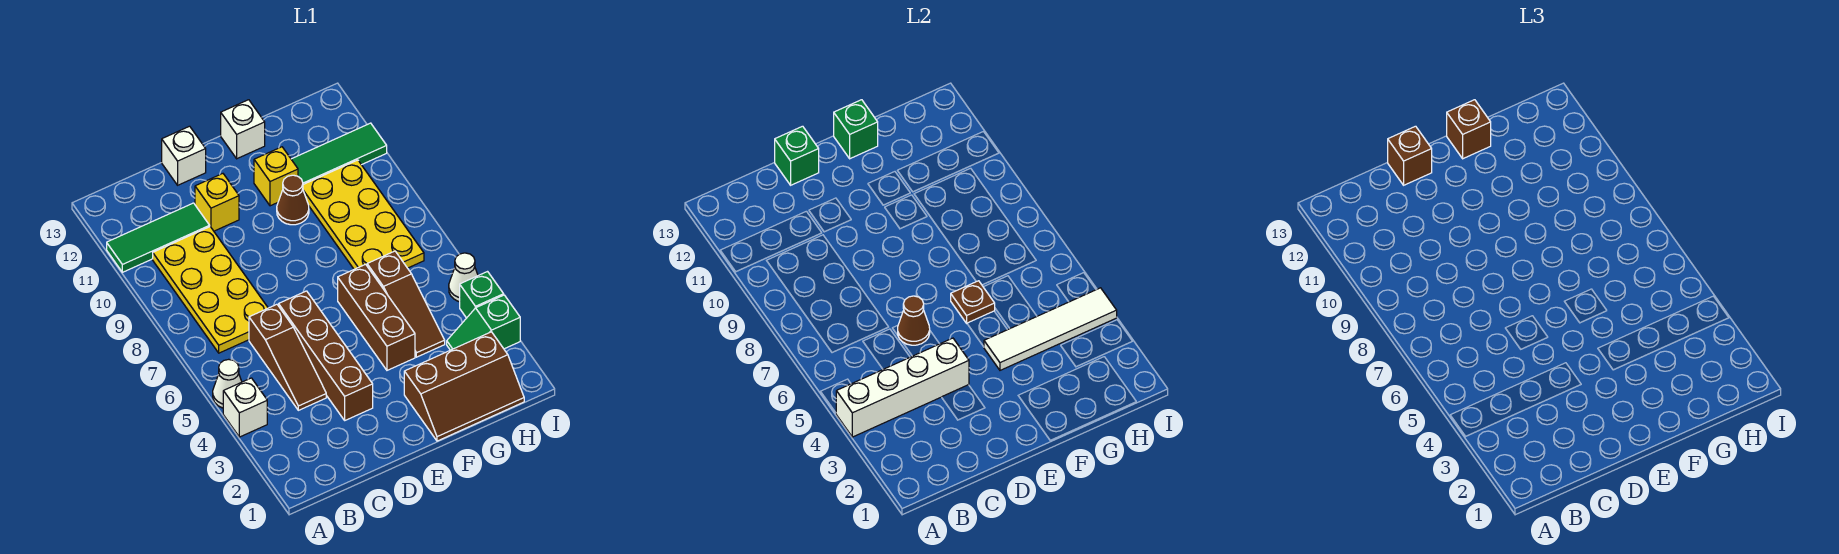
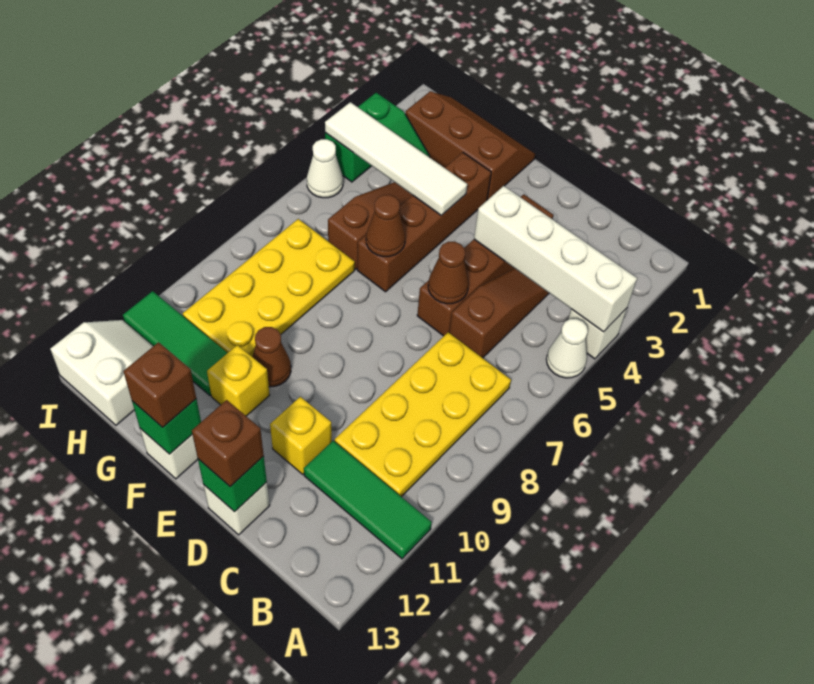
brown brick F4:F6 level 1 -> brown brick F3:F6 level 1
brown plate F6 level 2 -> brown cone F6 level 2
none -> white slope H12:I13 level 1 top 13

